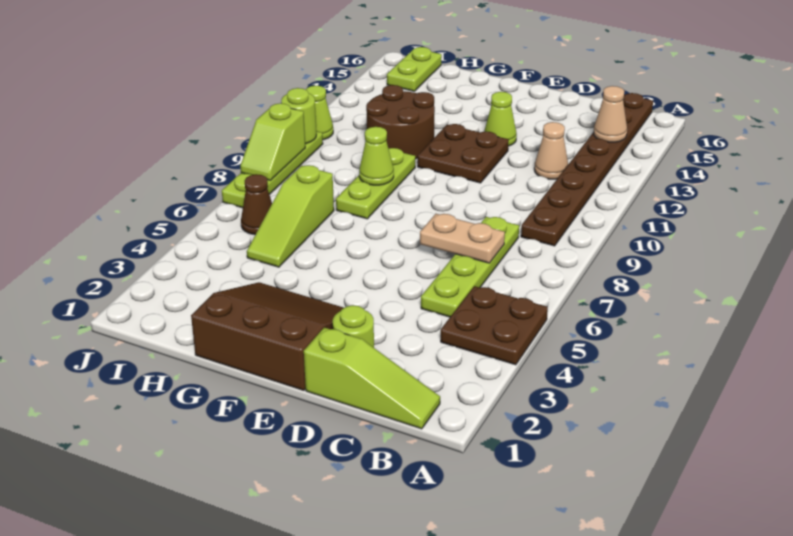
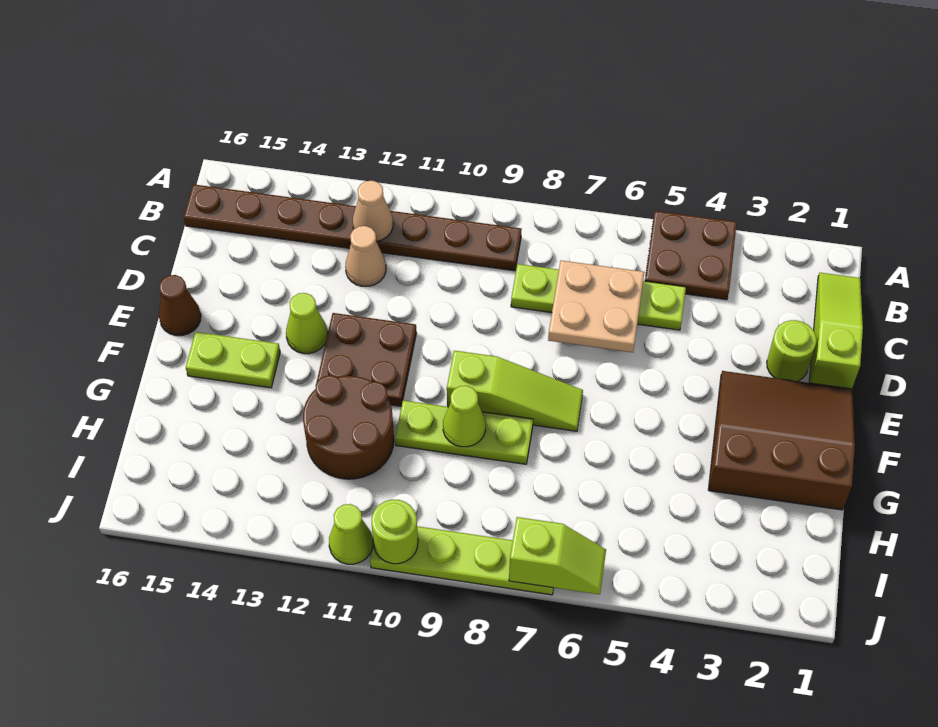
tan cone B14 level 2 -> tan cone B12 level 2
tan plate C7:D7 level 2 -> tan plate C6:D7 level 2
brown slope E1:G3 level 1 top 1 -> brown slope E1:G3 level 1 top G
lime slope H5:H7 level 1 top 7 -> lime slope F7:F9 level 1 top 9
brown cone I6 level 1 -> brown cone E16 level 1
lime plate I15:I16 level 1 -> lime plate F14:F15 level 1
lime slope J8:J9 level 2 top 9 -> lime slope J6:J7 level 2 top 7

